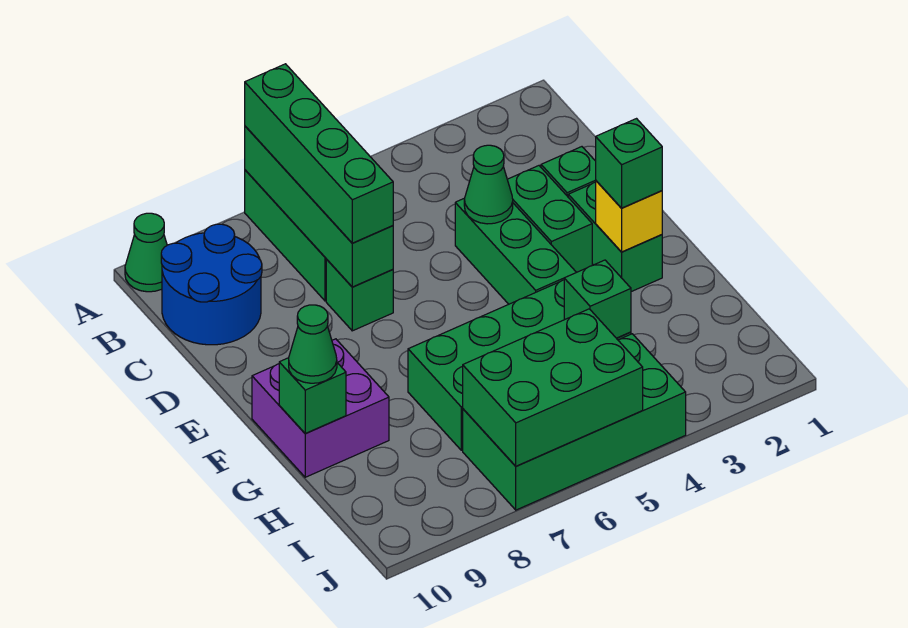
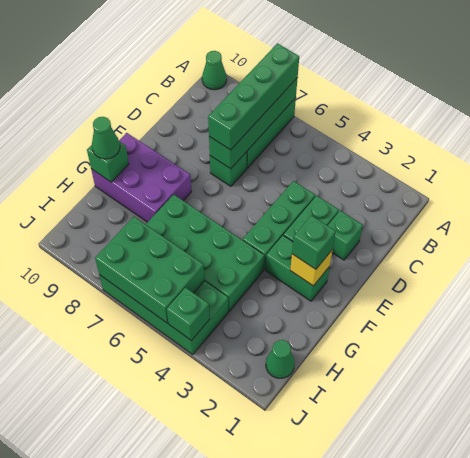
blue round brick B9:C10 level 1 -> none
green cone D4 level 2 -> green cone I1 level 1
green brick E2:F2 level 1 -> green brick F2:F3 level 1
purple brick F9:G10 level 1 -> purple brick F8:G10 level 1
green brick H4 level 2 -> green brick J4 level 2

